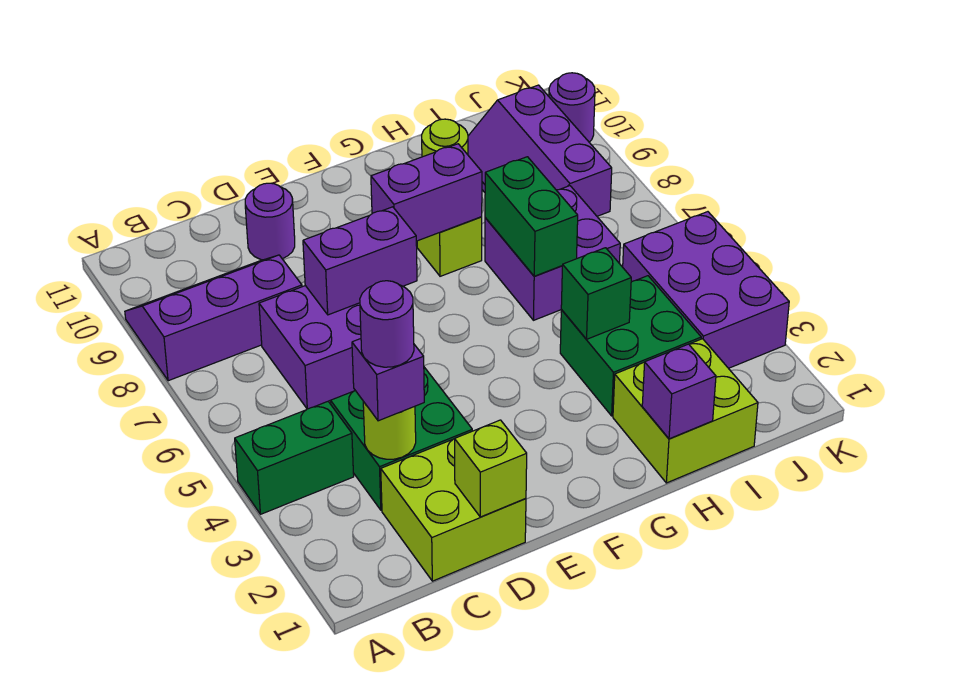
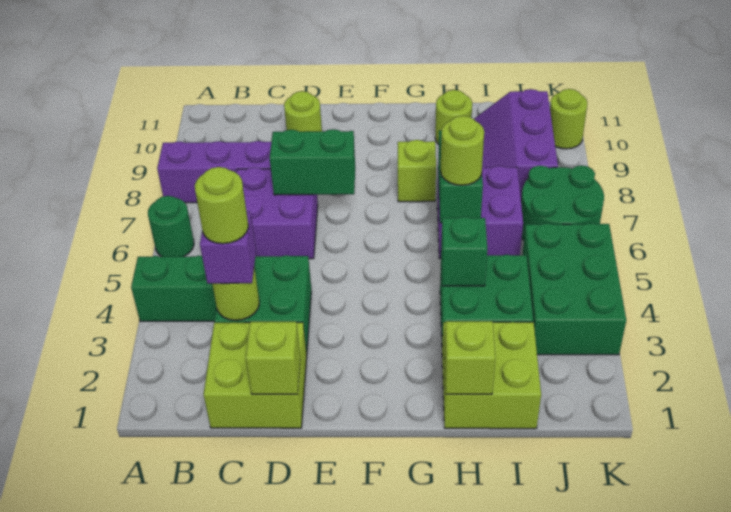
none -> green round brick A6 level 1
purple round brick C3 level 4 -> lime round brick C3 level 4
purple brick D7:E7 level 2 -> green brick D7:E7 level 2
purple round brick D10 level 1 -> lime round brick D10 level 1
purple brick F8:G8 level 2 -> none
purple brick H1 level 2 -> lime brick H1 level 2
none -> lime round brick H6 level 3
purple brick J3:K5 level 1 -> green brick J3:K5 level 1
none -> green round brick J6:K7 level 1
purple round brick K10 level 1 -> lime round brick K10 level 1

